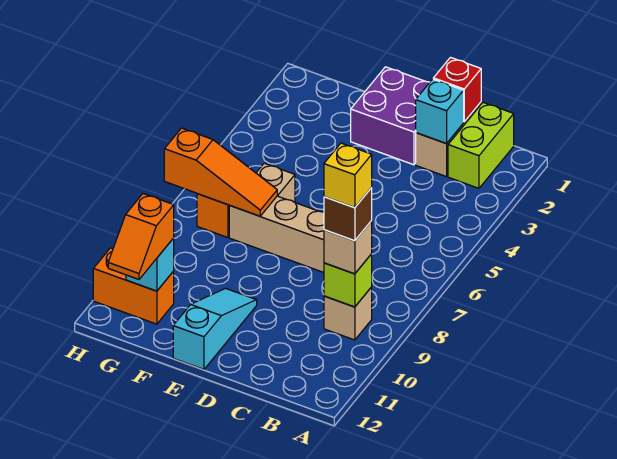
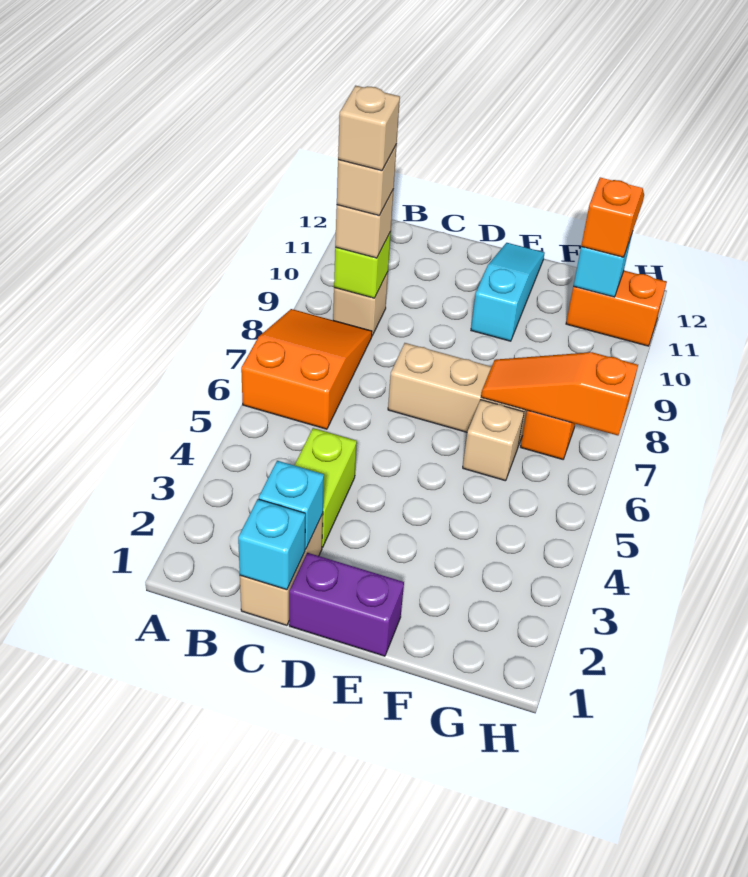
none -> orange slope A6:B8 level 1 top 6
lime brick B1:B2 level 1 -> lime brick C3:C4 level 1
brown brick B9 level 4 -> tan brick B9 level 4
yellow brick B9 level 5 -> tan brick B9 level 5
red brick C1 level 2 -> cyan brick C1 level 2
purple brick D1:E2 level 1 -> purple brick D1:E1 level 1
cyan slope E10:E12 level 1 top 12 -> cyan slope E10:E12 level 1 top 10

